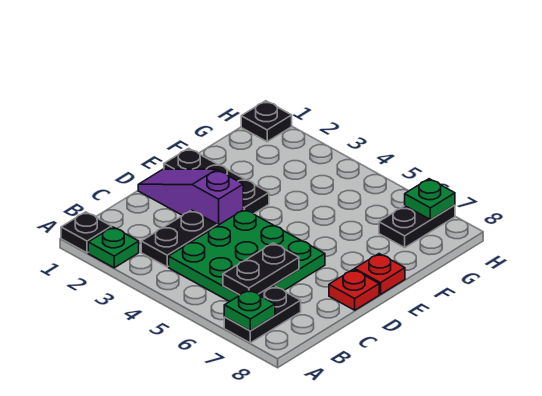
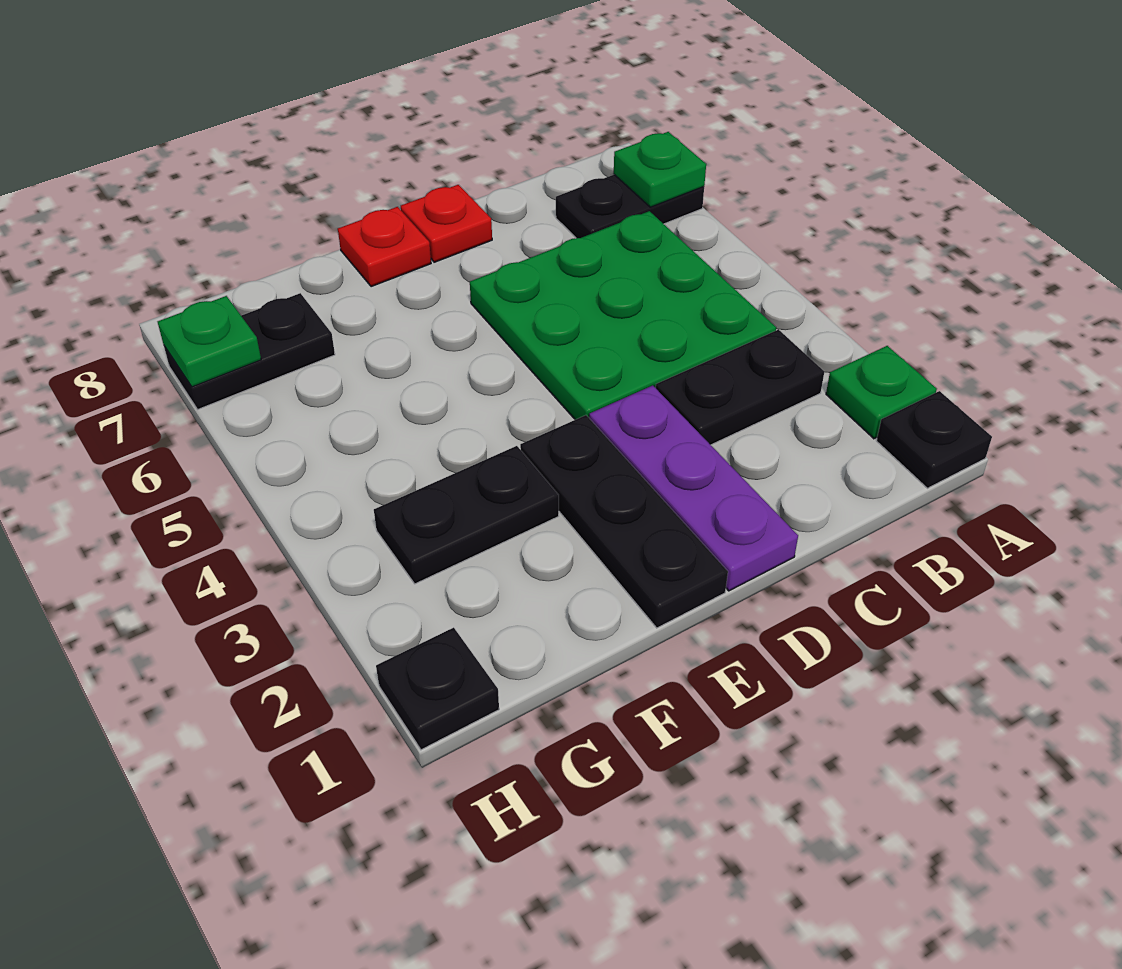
black plate B6:C6 level 2 -> black plate F3:G3 level 1
purple slope D1:D3 level 1 top 3 -> purple plate D1:D3 level 1

